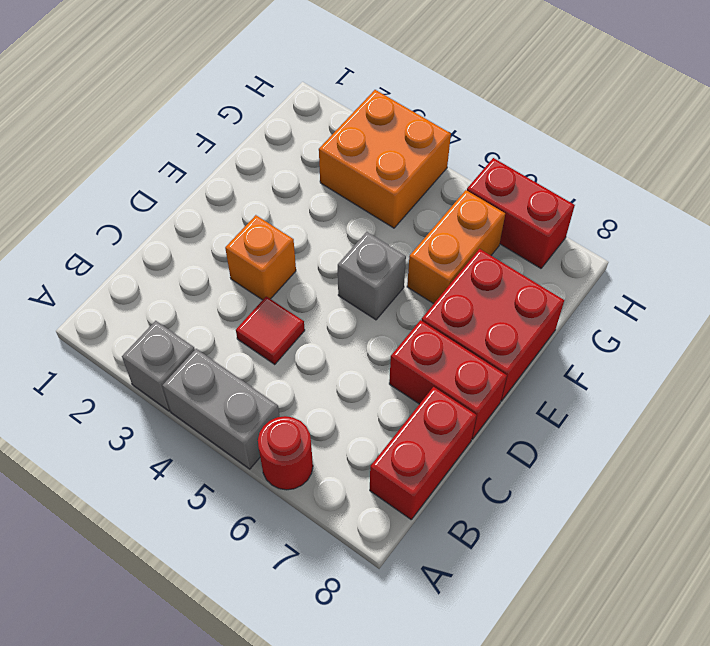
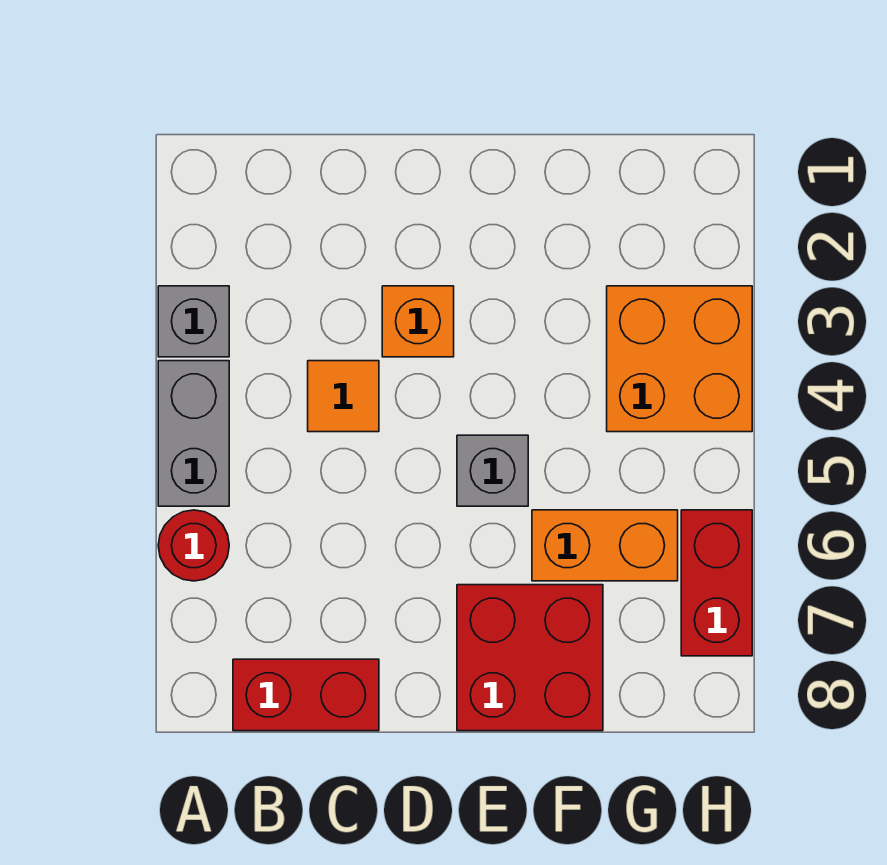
red tile C4 level 1 -> orange tile C4 level 1
red brick D7:D8 level 1 -> none

